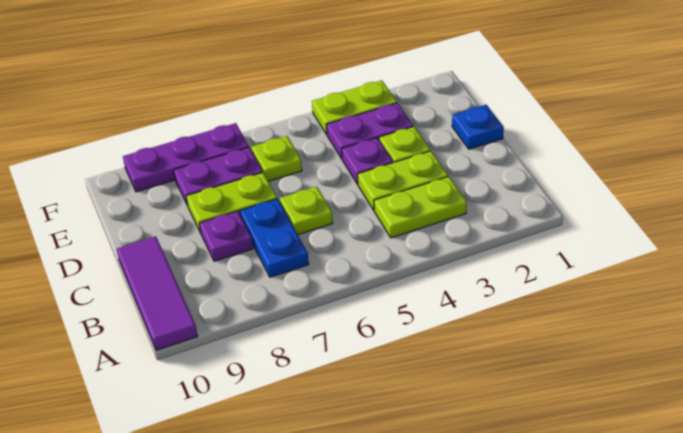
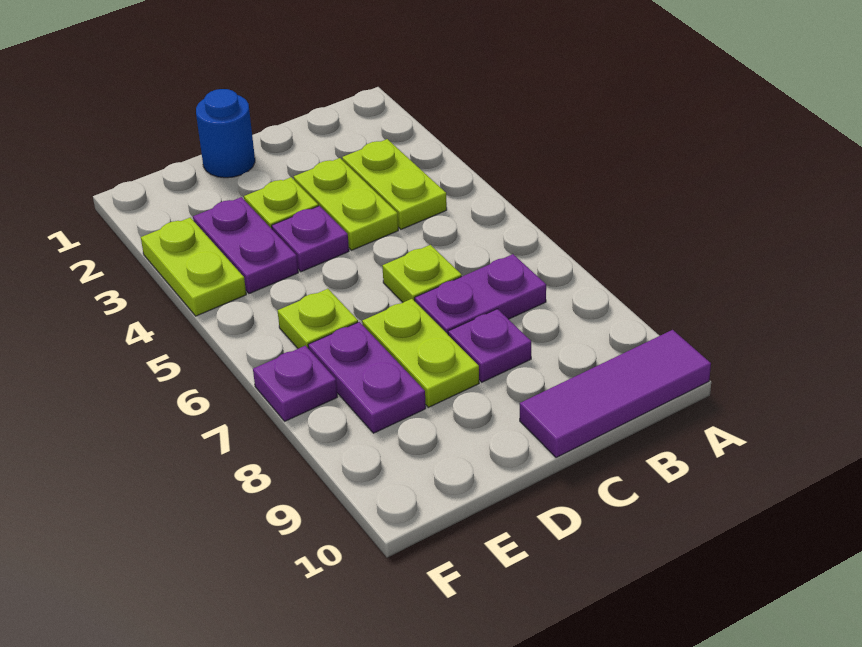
blue plate B7:C7 level 1 -> purple plate B7:C7 level 1
blue plate D1 level 1 -> blue round brick D1 level 1
purple plate F7:F9 level 1 -> purple plate F7 level 1

